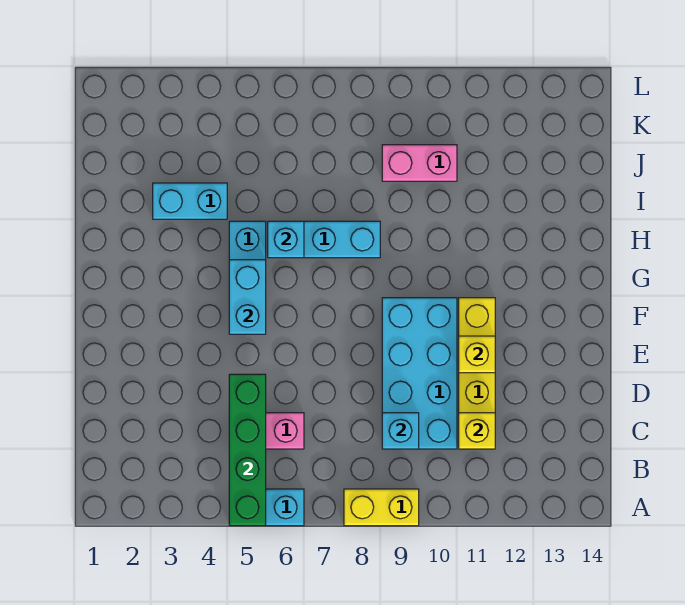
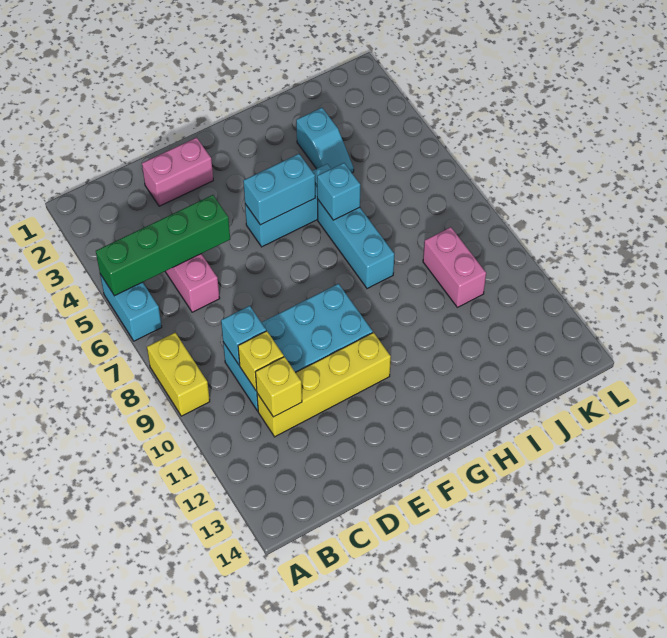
none -> pink brick D2:E2 level 1
yellow brick E11 level 2 -> yellow brick C10 level 2
cyan brick I3:I4 level 1 -> cyan slope I3:I4 level 1 top 3

